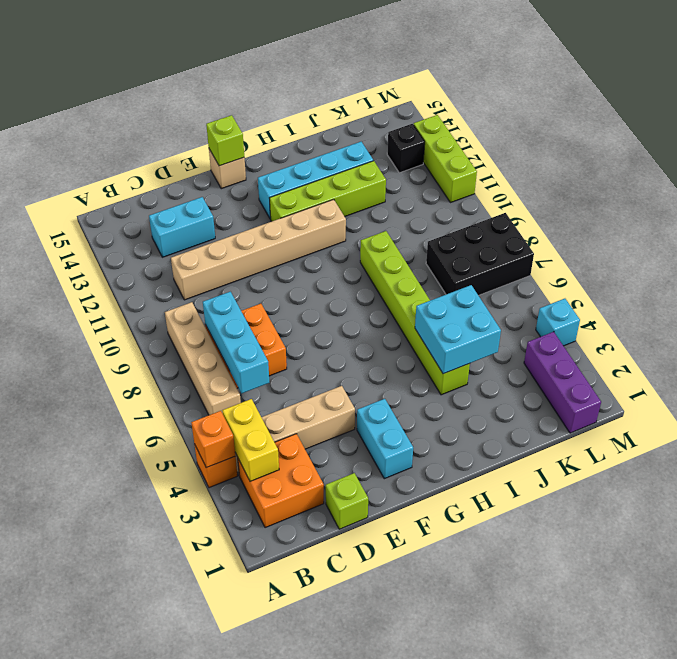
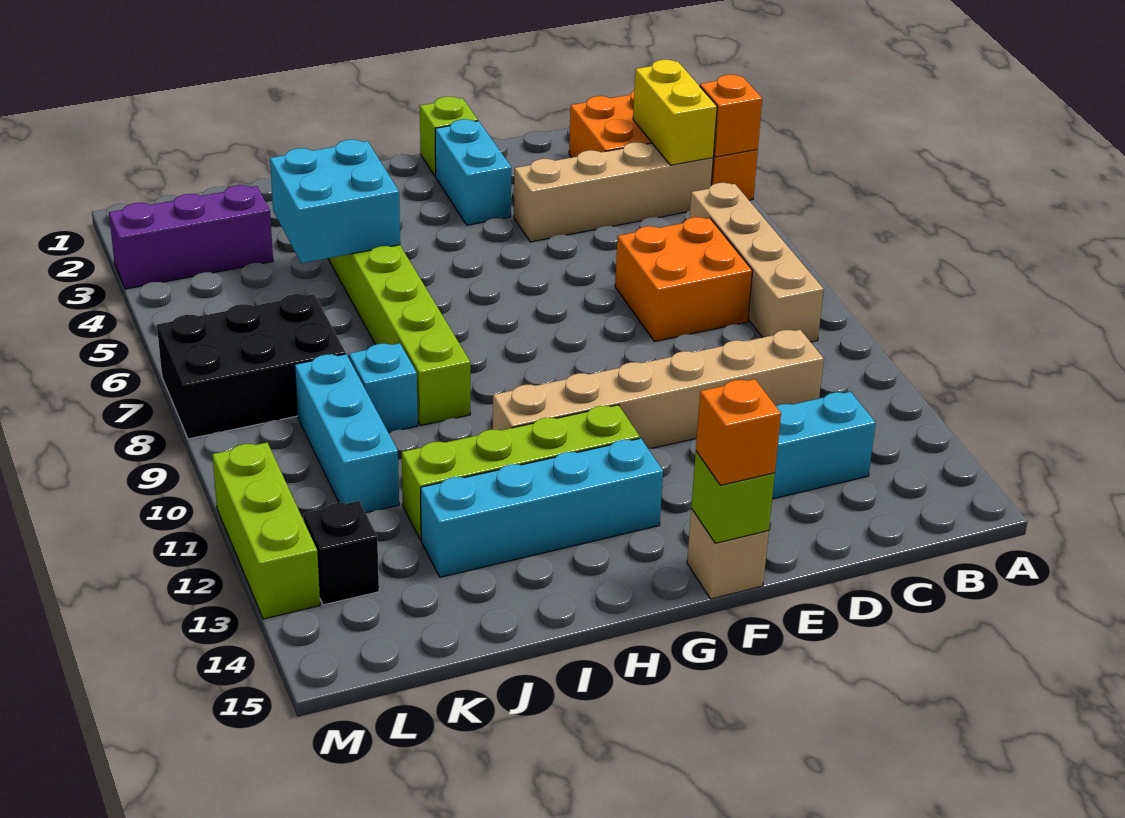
cyan brick C6:C8 level 2 -> cyan brick K9:K11 level 1
lime brick D1 level 1 -> lime brick F1 level 1
none -> orange brick F15 level 3
purple brick L1:L3 level 1 -> purple brick K3:M3 level 1
cyan brick M4 level 1 -> cyan brick J9 level 1

